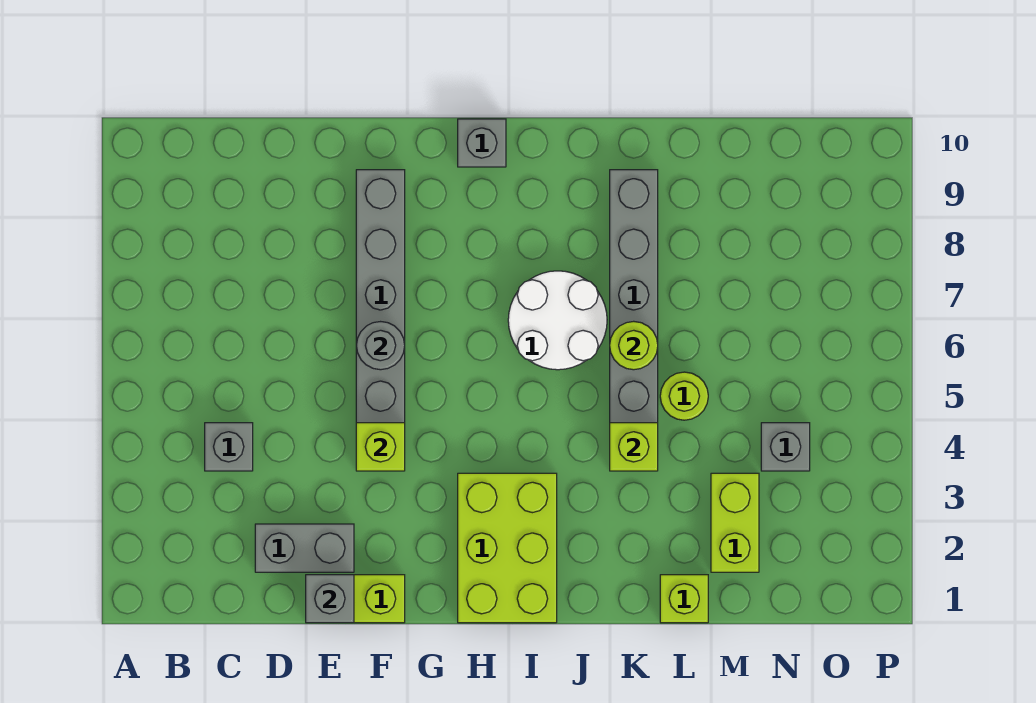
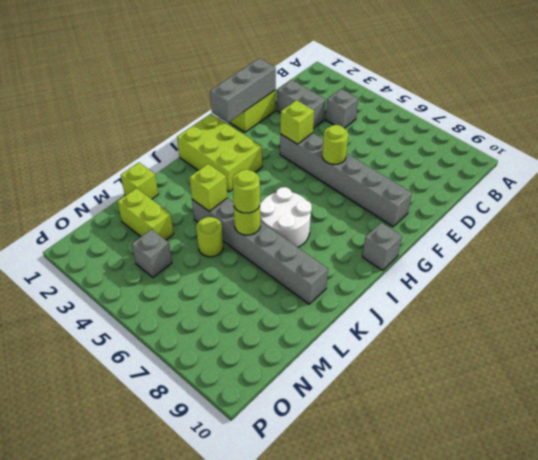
grey brick D2:E2 level 1 -> grey brick D2:D3 level 1
grey brick E1 level 2 -> grey brick E1:G1 level 2
grey round brick F6 level 2 -> lime round brick F6 level 2
none -> lime round brick K6 level 3

